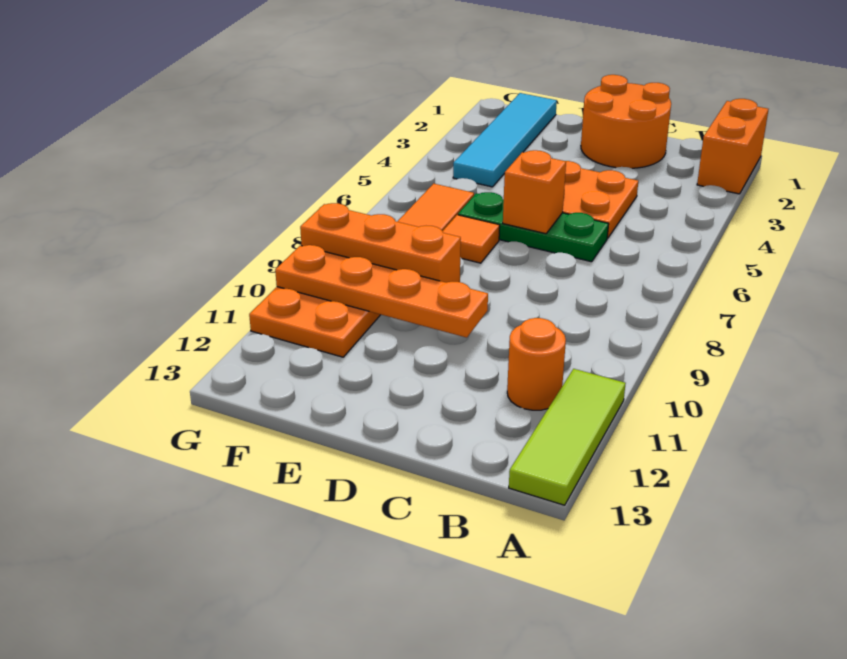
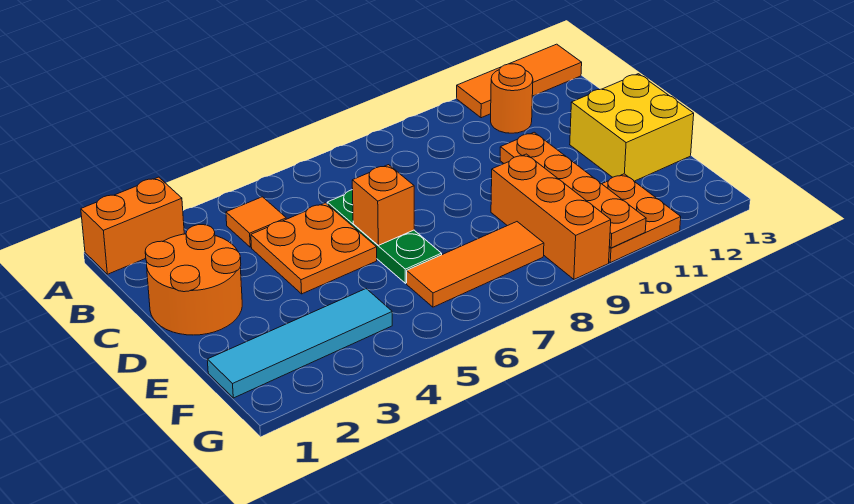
lime tile A11:A13 level 1 -> orange tile A11:A13 level 1
none -> yellow brick D12:E13 level 1
orange tile E7 level 1 -> orange tile B4 level 1

